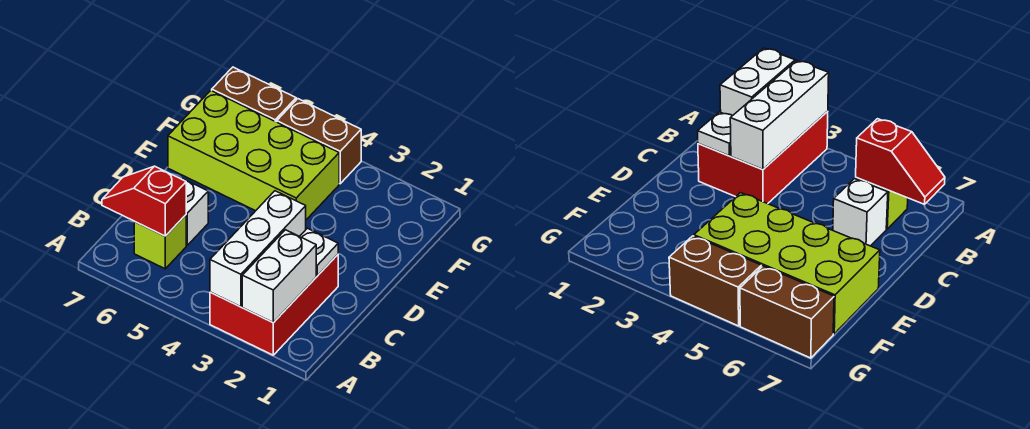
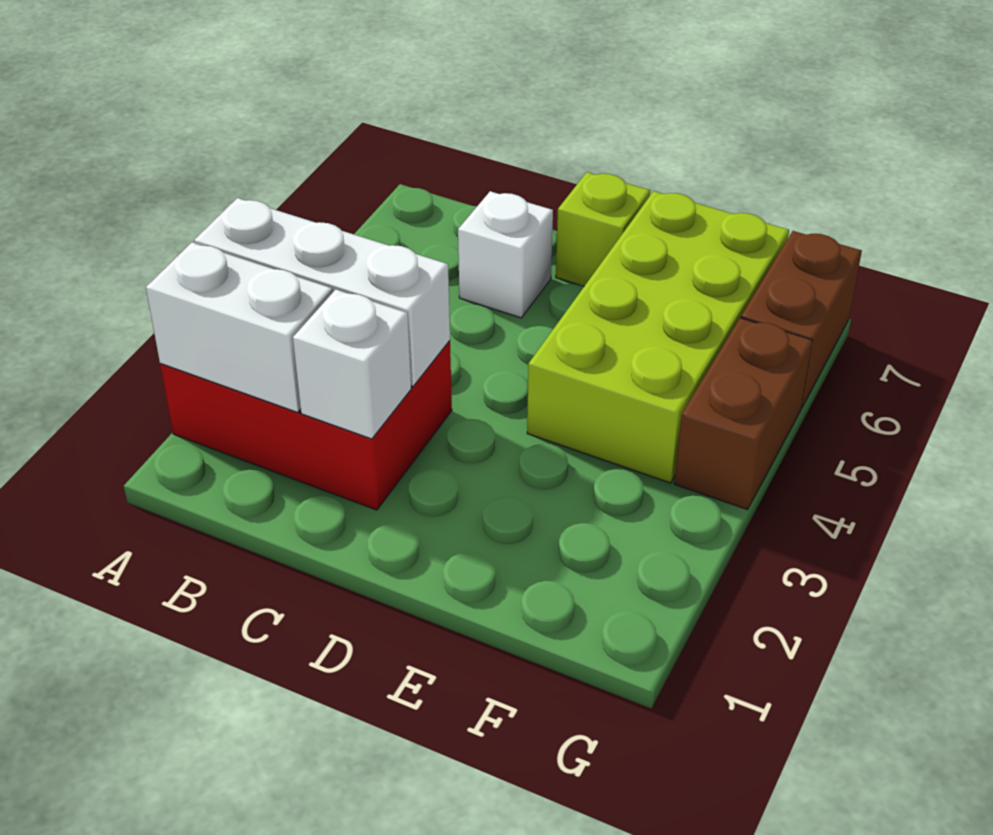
lime brick B6 level 1 -> lime brick D7 level 1
red slope B6:B7 level 2 top 6 -> none
white plate C2 level 2 -> white brick C2 level 2

